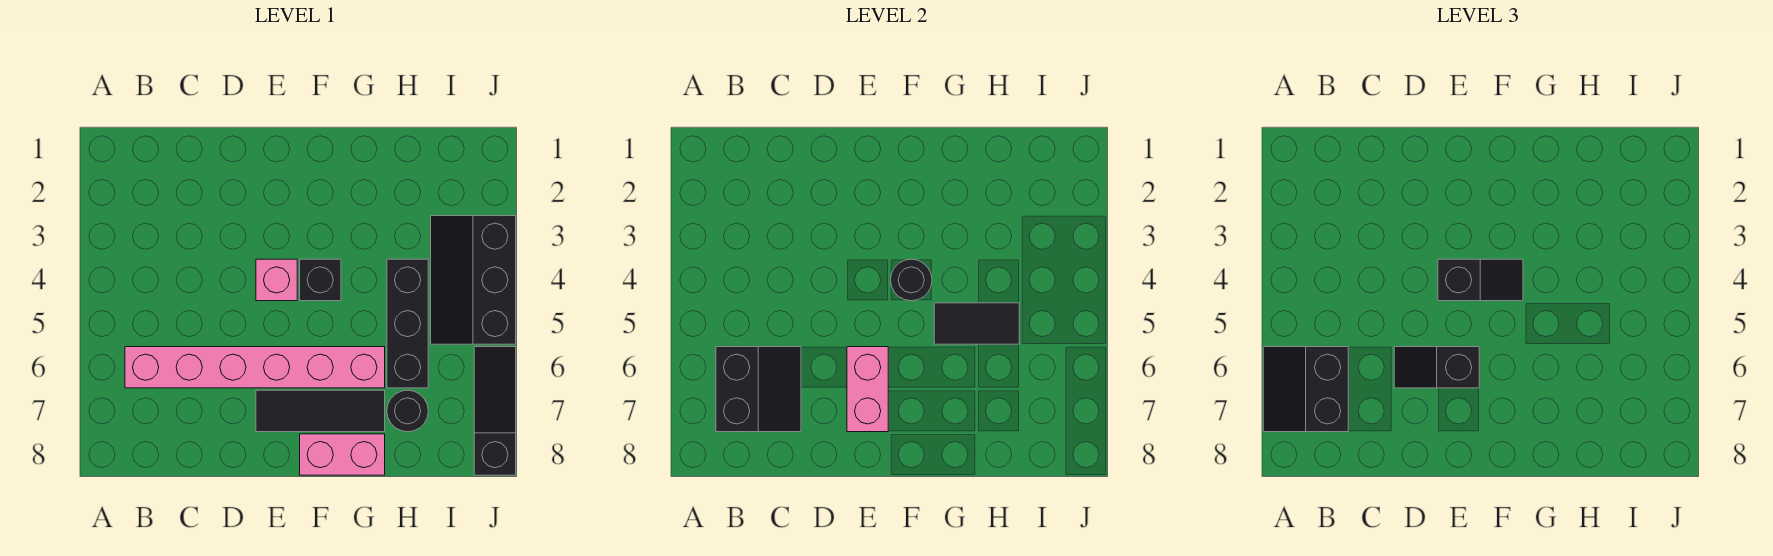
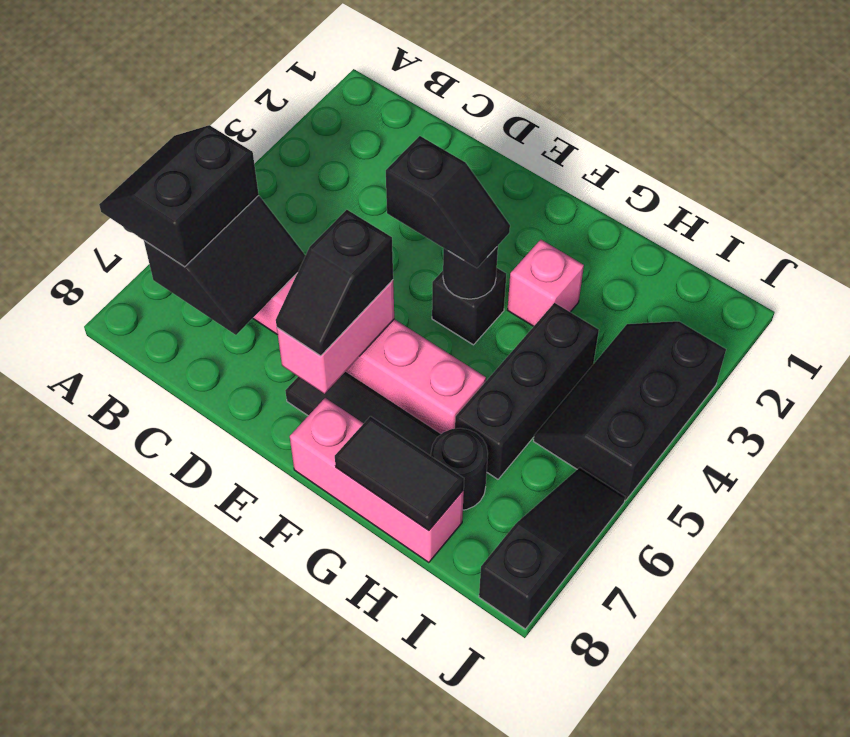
black slope D6:E6 level 3 top E -> black slope E6:E7 level 3 top 6
pink brick E4 level 1 -> pink brick G3 level 1
pink brick F8:G8 level 1 -> pink brick F8:H8 level 1
black tile G5:H5 level 2 -> black tile G8:H8 level 2

